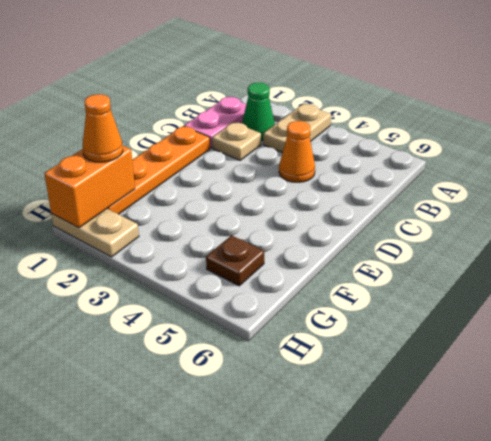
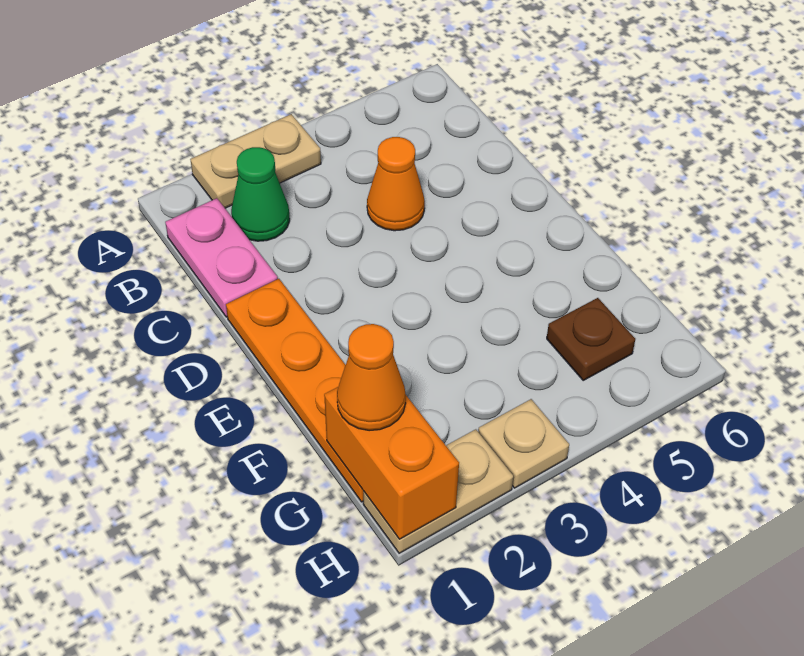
tan plate A3:B3 level 1 -> tan plate A2:A3 level 1
tan plate C2 level 1 -> tan plate H3 level 1

